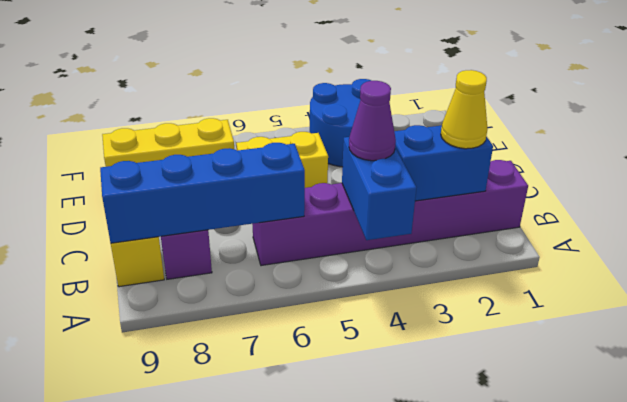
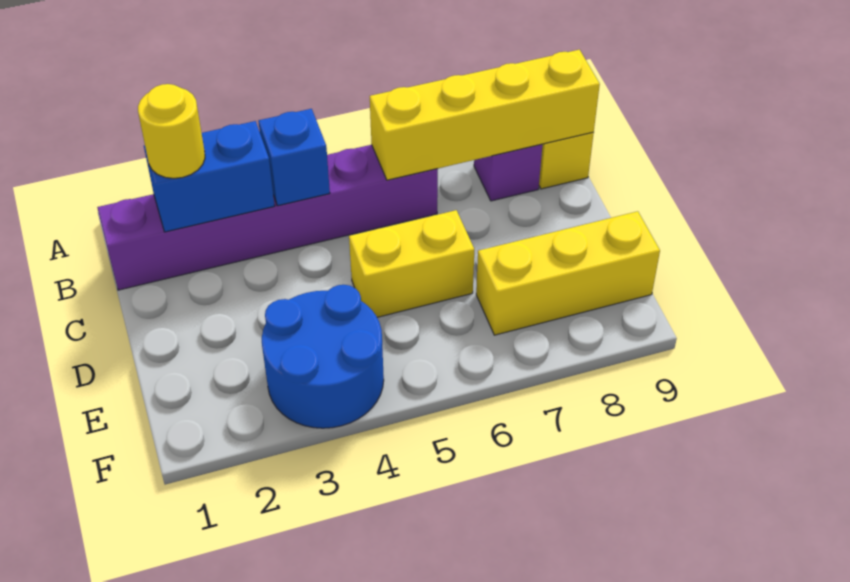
blue brick A4:B4 level 2 -> blue brick B4 level 2
yellow cone B2 level 3 -> yellow round brick B2 level 3
purple cone B4 level 3 -> none
blue brick B6:B9 level 2 -> yellow brick B6:B9 level 2

